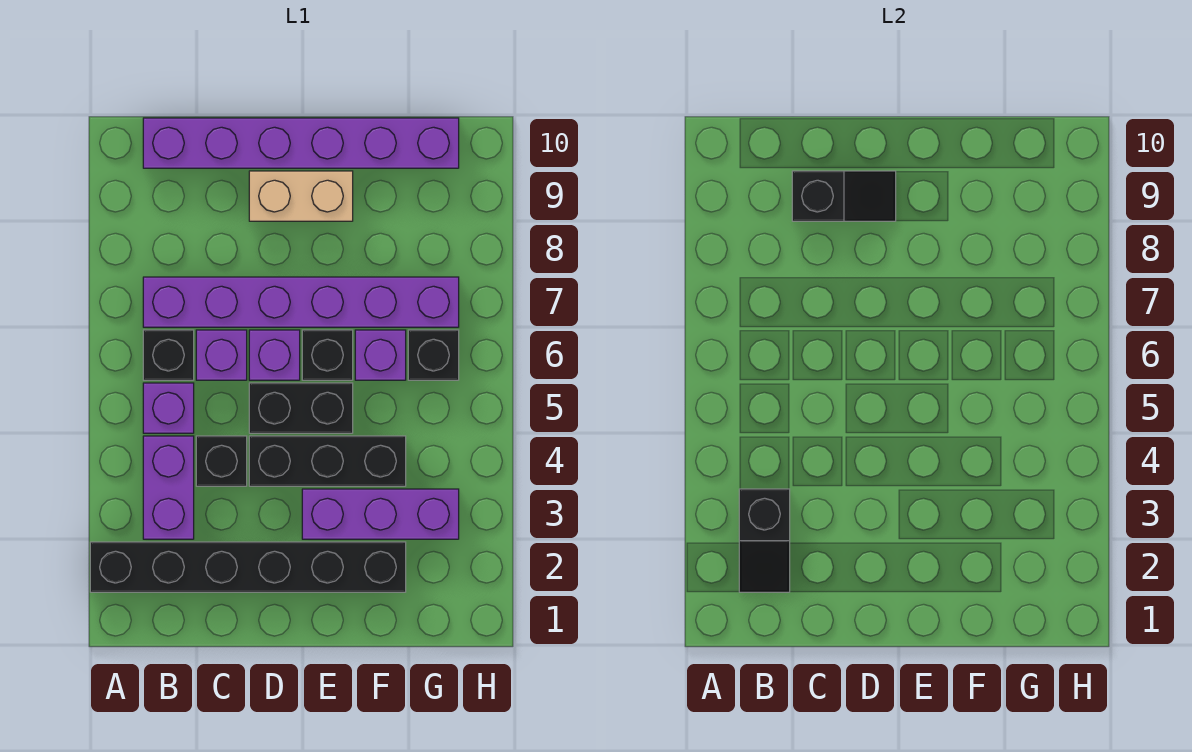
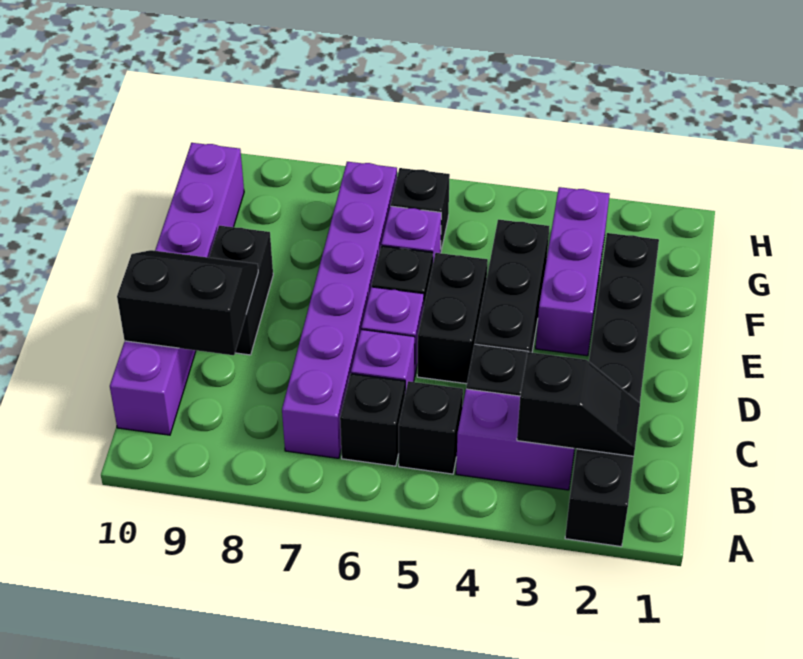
purple brick B5 level 1 -> black brick B5 level 1
black slope C9:D9 level 2 top C -> black slope C9:D10 level 2 top C
tan brick D9:E9 level 1 -> black brick D9:E9 level 1

